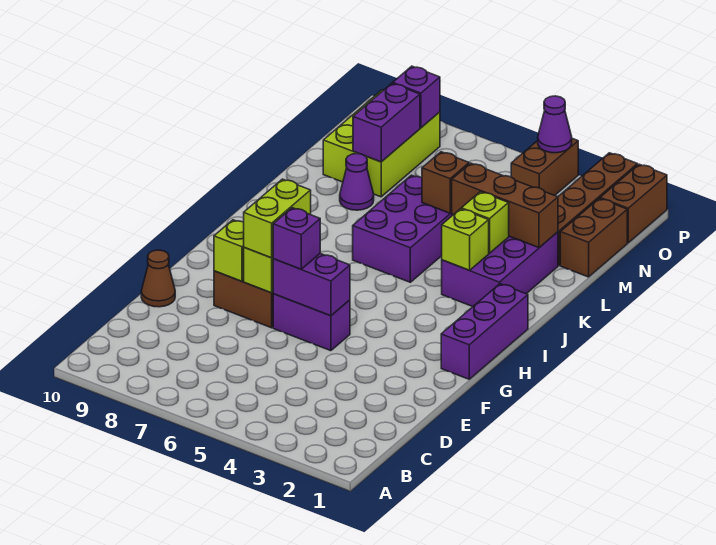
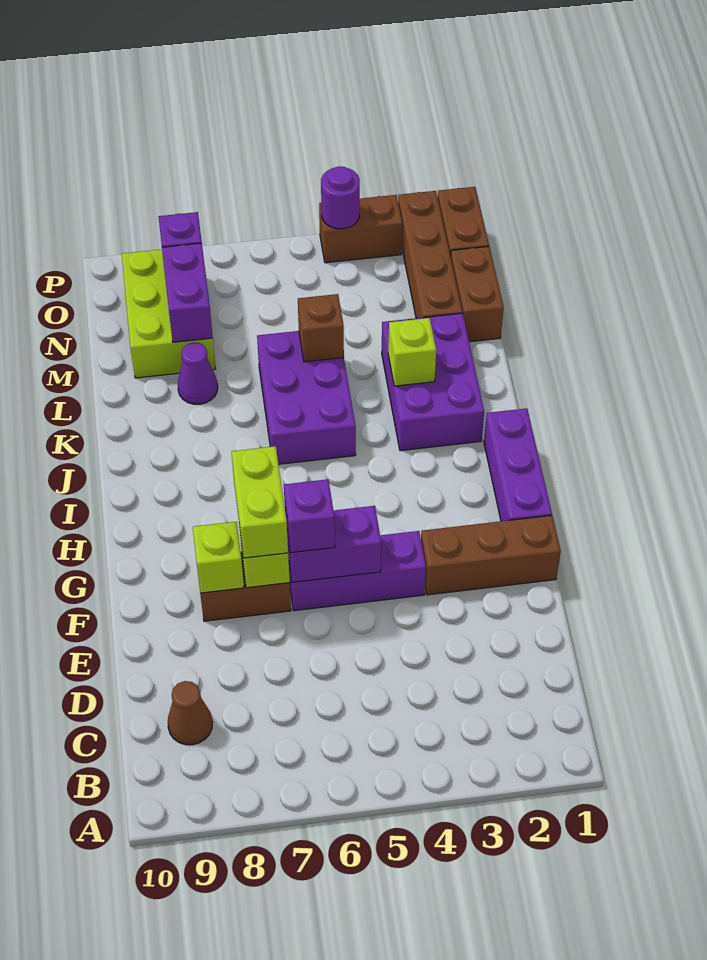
brown cone E10 level 1 -> brown cone C9 level 1
purple brick F5:F6 level 1 -> purple brick F4:F6 level 1
lime brick J3 level 2 -> none
brown brick L2:L4 level 2 -> brown brick F1:F3 level 1
brown brick O4:P4 level 1 -> brown brick P3:P4 level 1
purple cone P4 level 2 -> purple round brick P4 level 2

